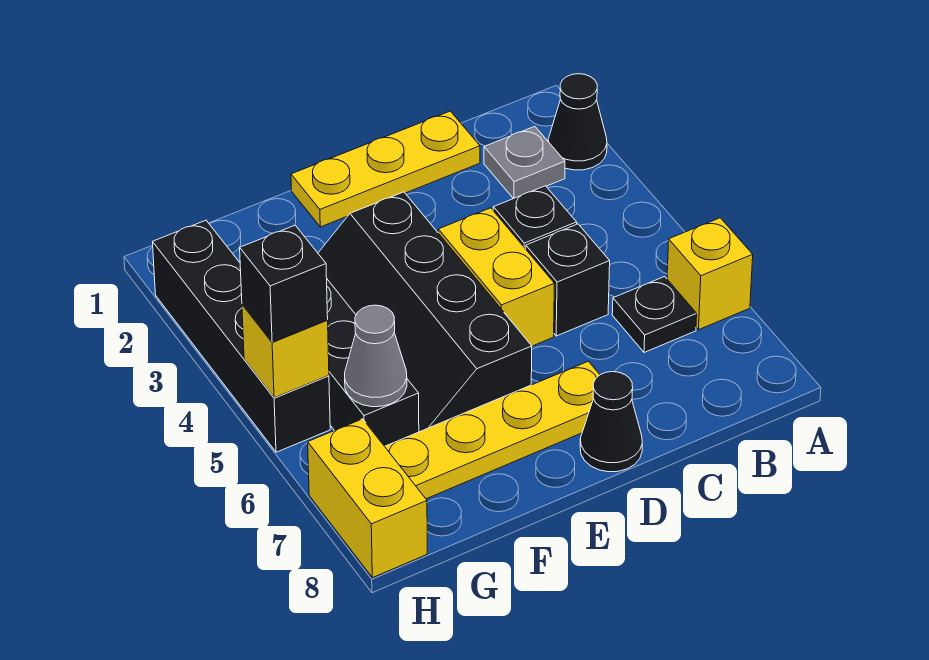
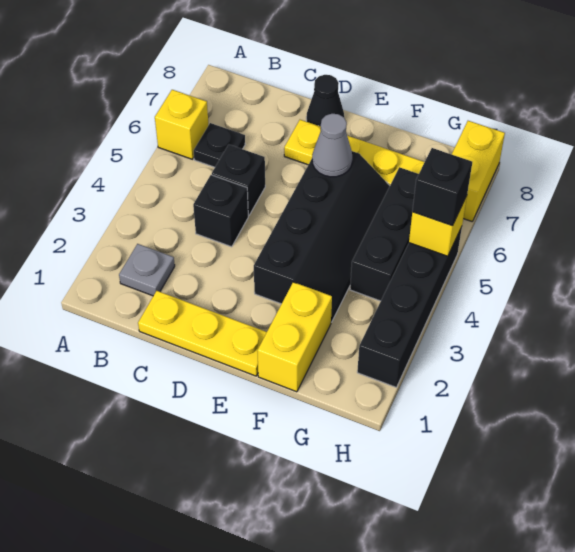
black cone A2 level 1 -> none
yellow brick D4:D5 level 1 -> yellow brick F1:F2 level 1
grey cone G6 level 2 -> grey cone E6 level 2

